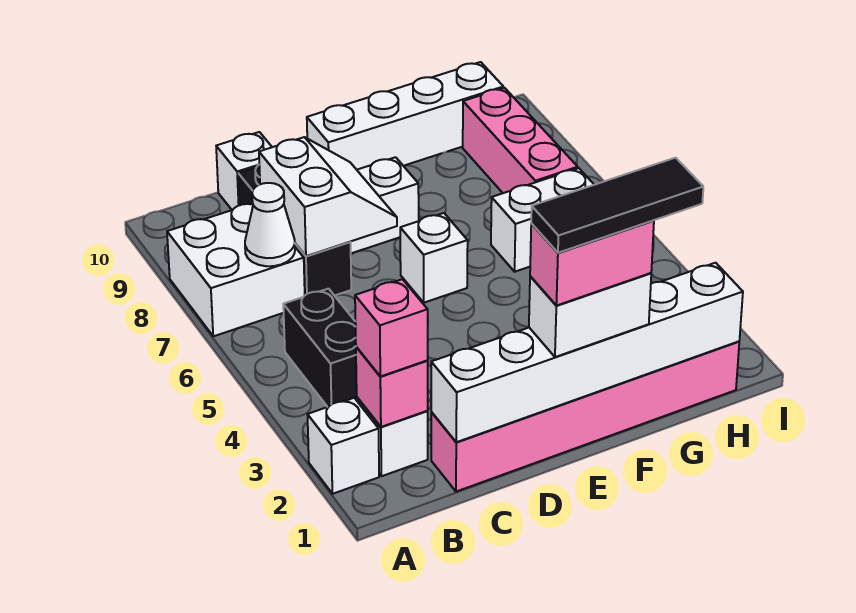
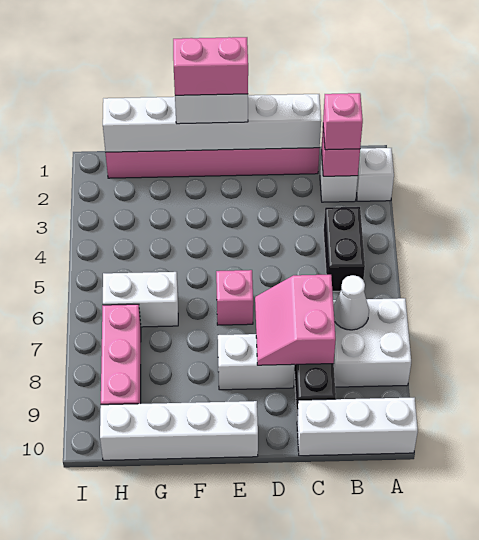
white slope C7:D8 level 2 top C -> pink slope C7:D8 level 2 top C
white brick C10 level 1 -> white brick A10:C10 level 1
black tile E1:G1 level 5 -> none
white brick E6 level 1 -> pink brick E6 level 1

